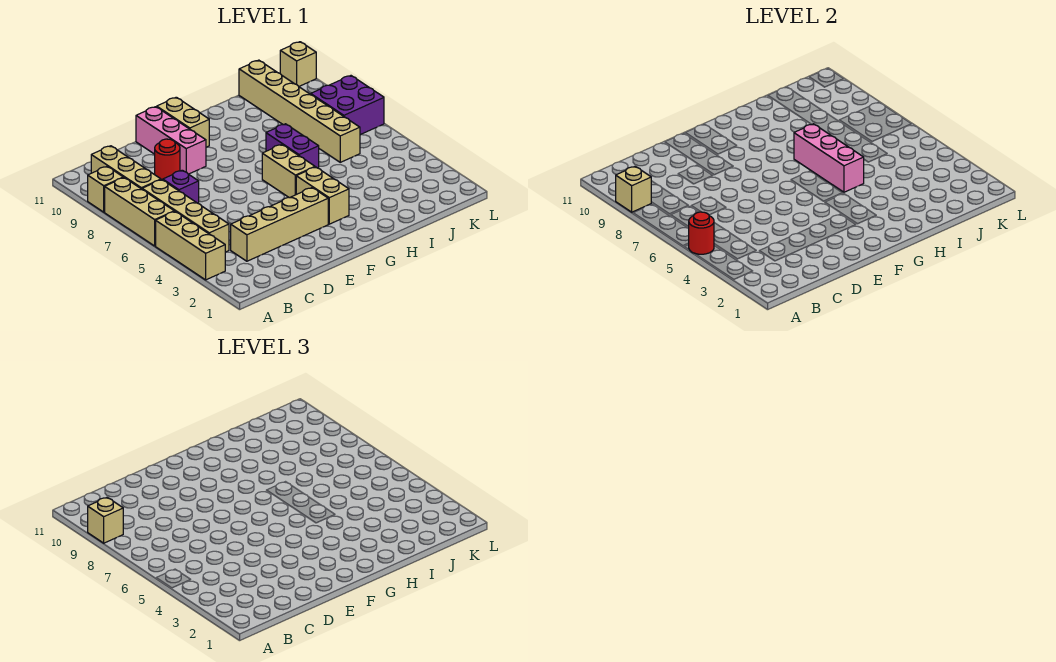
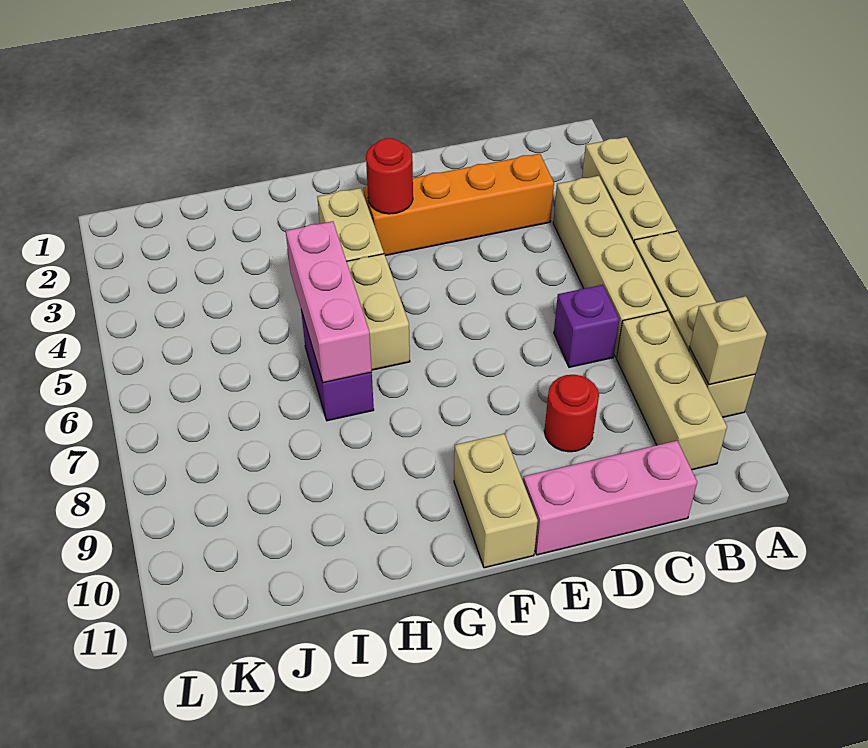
red round brick A5 level 2 -> red round brick F3 level 2
tan brick A9 level 3 -> none
tan brick C3:F3 level 1 -> orange brick C3:F3 level 1
pink brick E9:E11 level 1 -> pink brick C11:E11 level 1
tan brick J6:J11 level 1 -> none
purple brick K7:L8 level 1 -> none
tan brick L11 level 1 -> none

